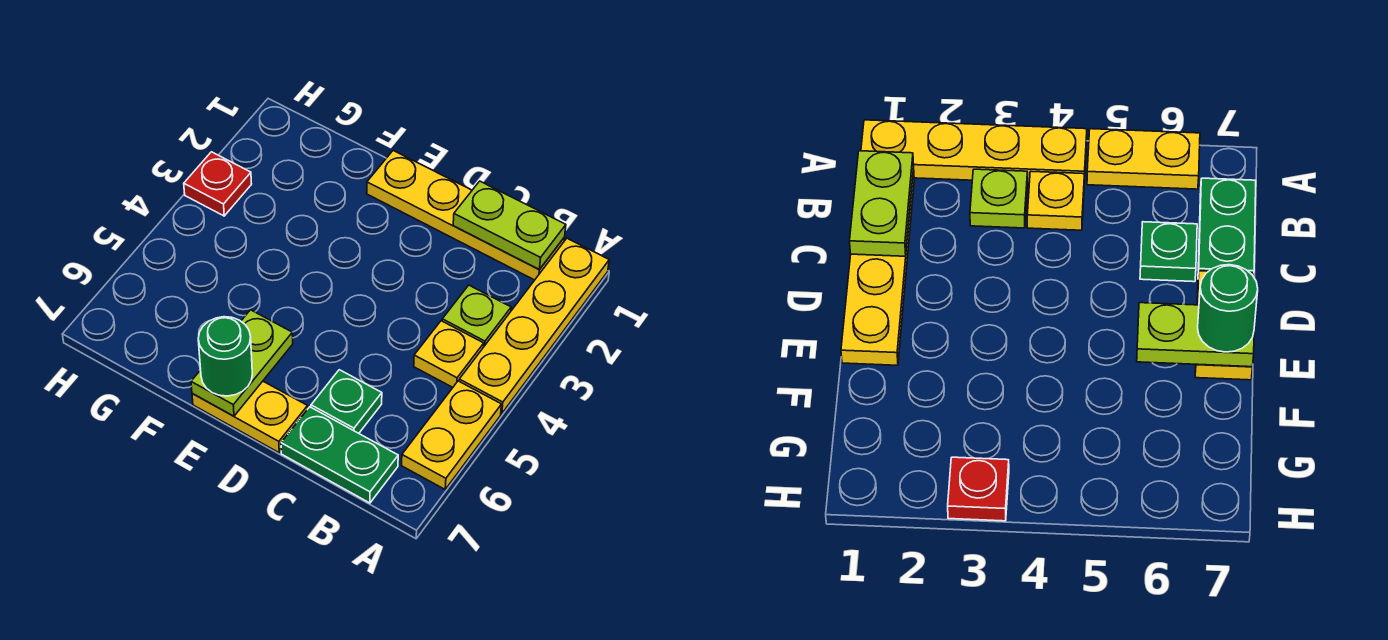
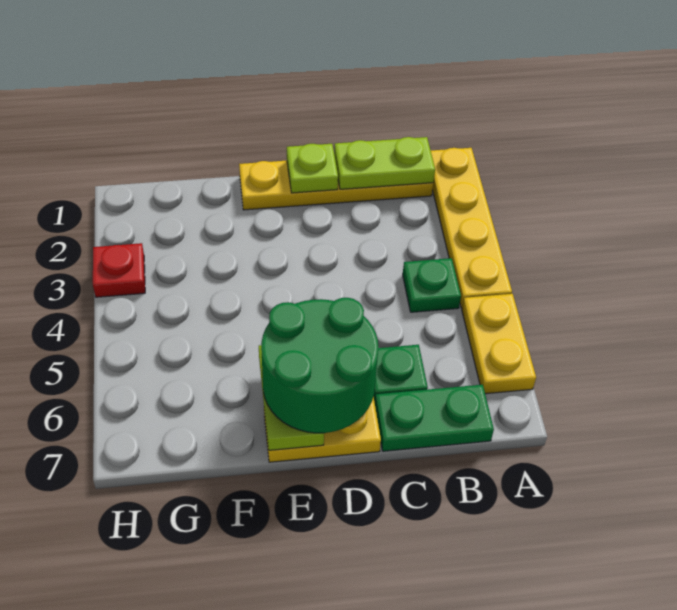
lime plate B3 level 1 -> lime plate D1 level 2
yellow plate B4 level 1 -> green plate B4 level 1
green round brick E7 level 3 -> green round brick D6:E7 level 3

